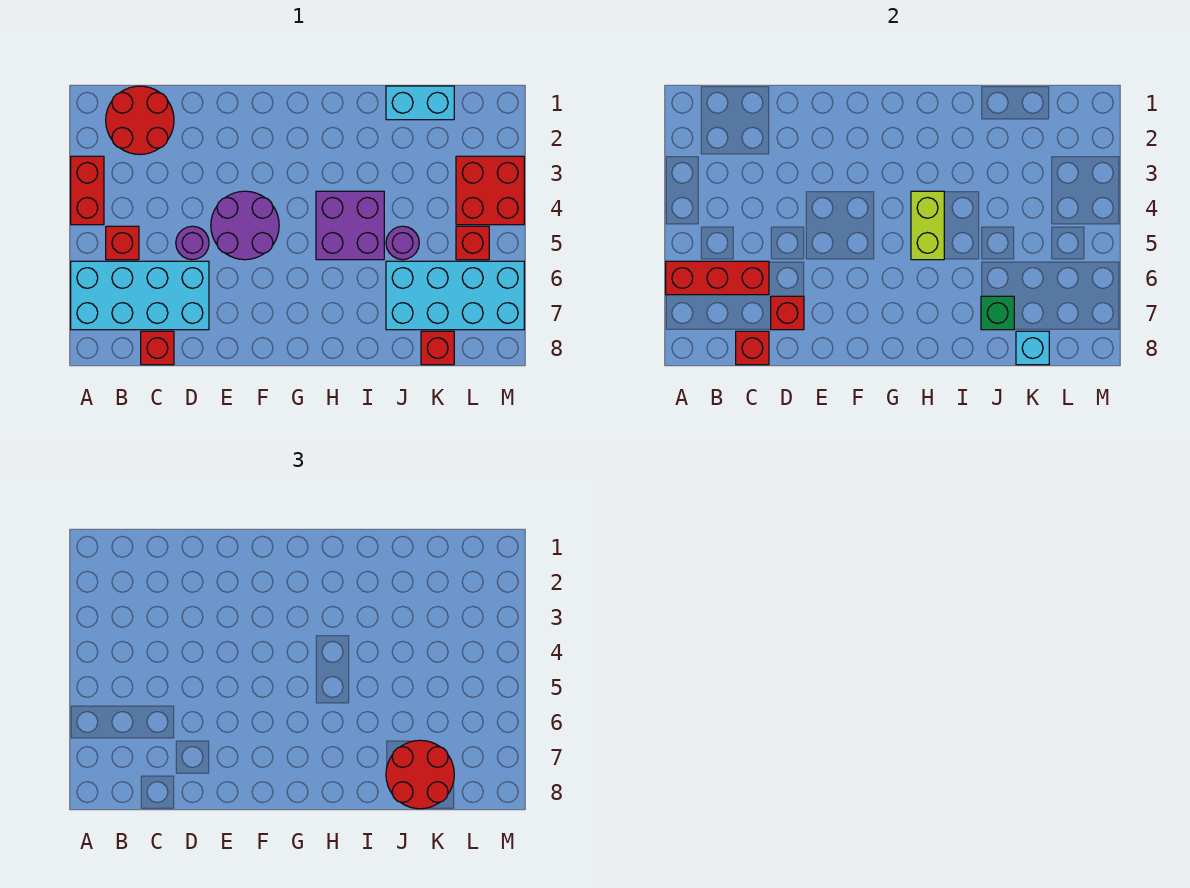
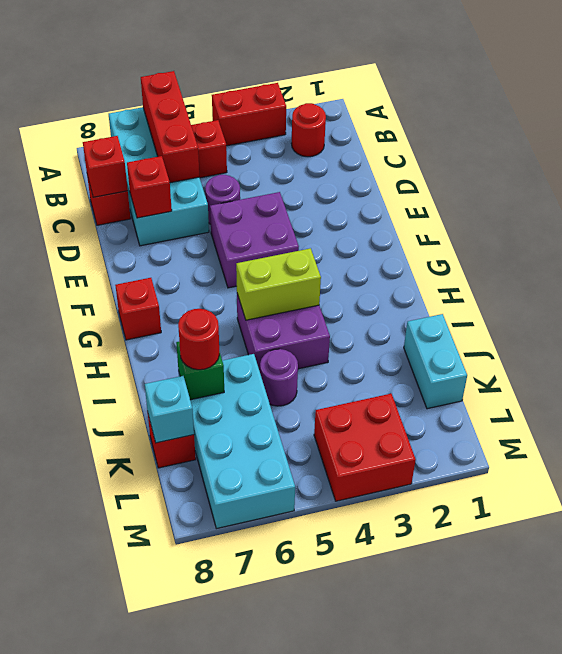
red round brick B1:C2 level 1 -> red round brick B2 level 1
purple round brick E4:F5 level 1 -> purple brick E4:F5 level 1
red round brick J7:K8 level 3 -> red round brick J7 level 3
red brick L5 level 1 -> red brick G8 level 1

